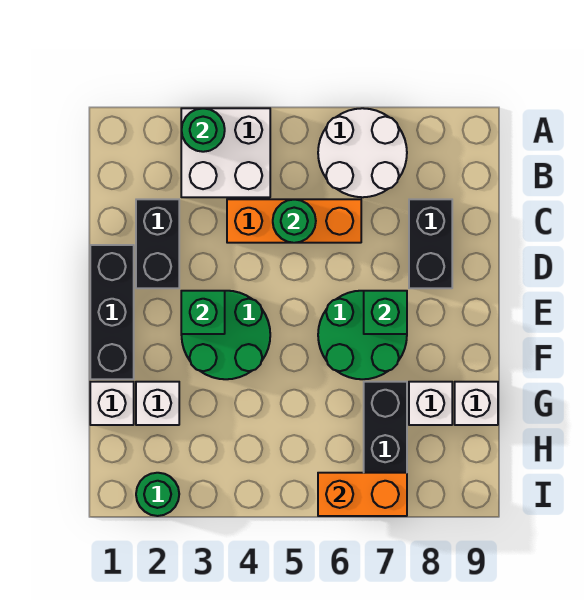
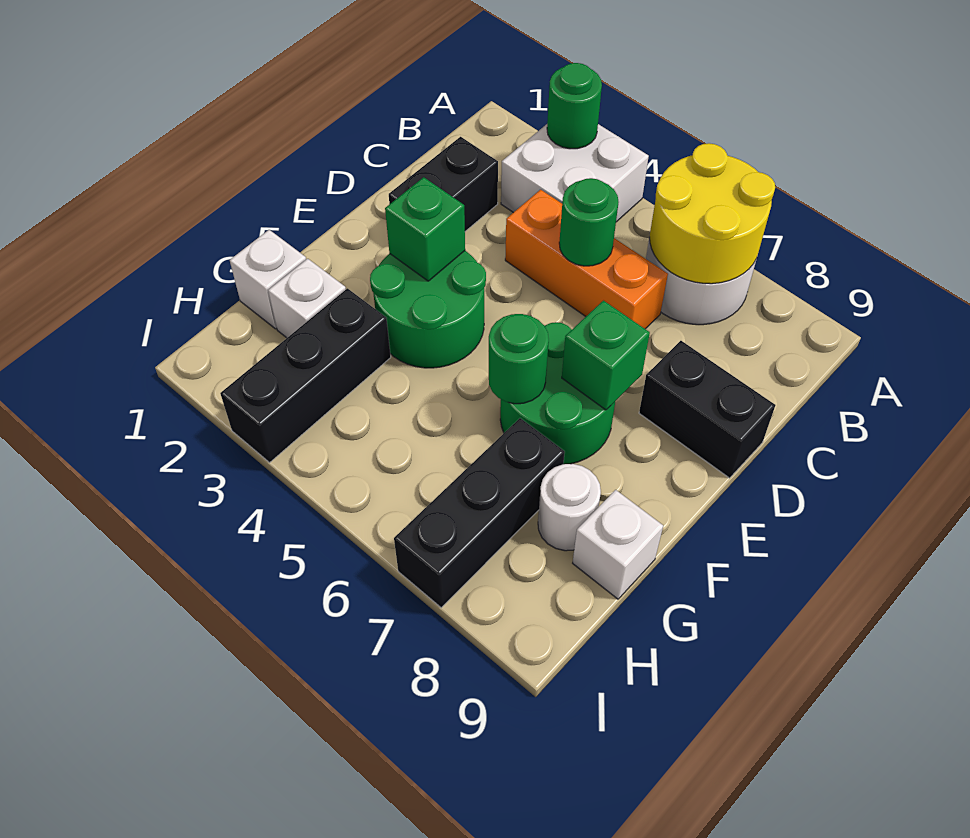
none -> yellow round brick A6:B7 level 2
black brick C8:D8 level 1 -> black brick D8:D9 level 1
black brick D1:F1 level 1 -> black brick G3:I3 level 1
white brick G8 level 1 -> white round brick G8 level 1
green round brick I2 level 1 -> green round brick F6 level 2
orange brick I6:I7 level 2 -> none

